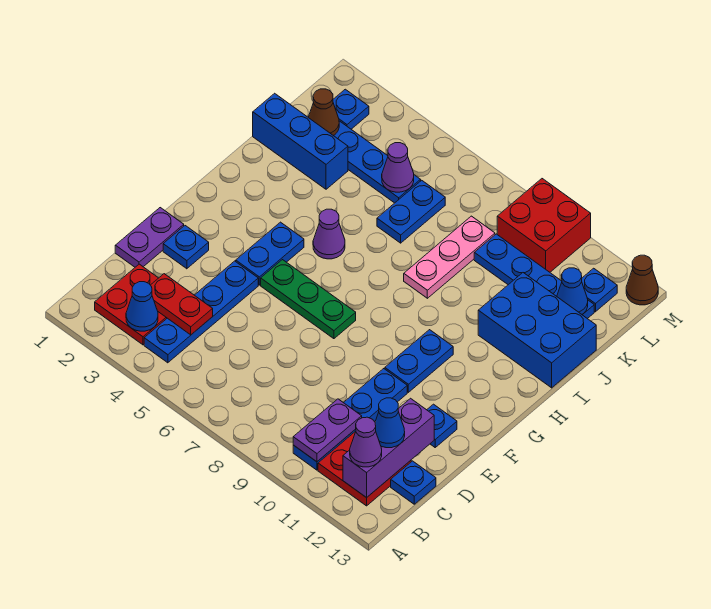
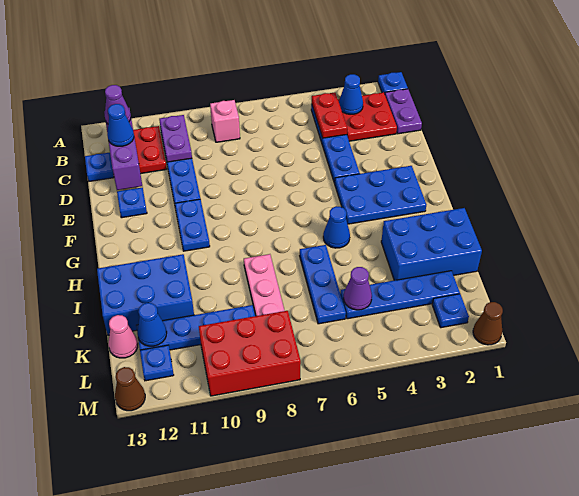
none -> pink brick B8 level 1
red plate C3:C4 level 2 -> red plate B4:C4 level 2
purple plate D1:E1 level 1 -> purple plate B1:C1 level 1
blue plate E2 level 1 -> blue plate A1 level 1
blue plate F4:G4 level 1 -> blue plate F2:G4 level 1
green plate F5:F7 level 1 -> none
purple cone H5 level 1 -> blue cone H5 level 1
blue brick J1:J3 level 1 -> blue brick I1:J3 level 1
blue plate J6:K6 level 1 -> blue plate I6:K6 level 1
brown cone K2 level 2 -> brown cone M1 level 1
none -> pink cone K13 level 1
red brick L9:M10 level 1 -> red brick L8:M10 level 1

